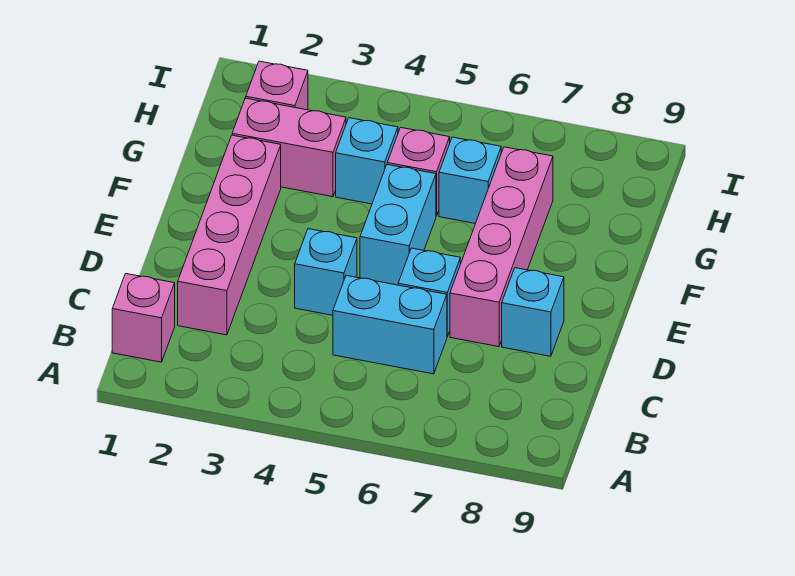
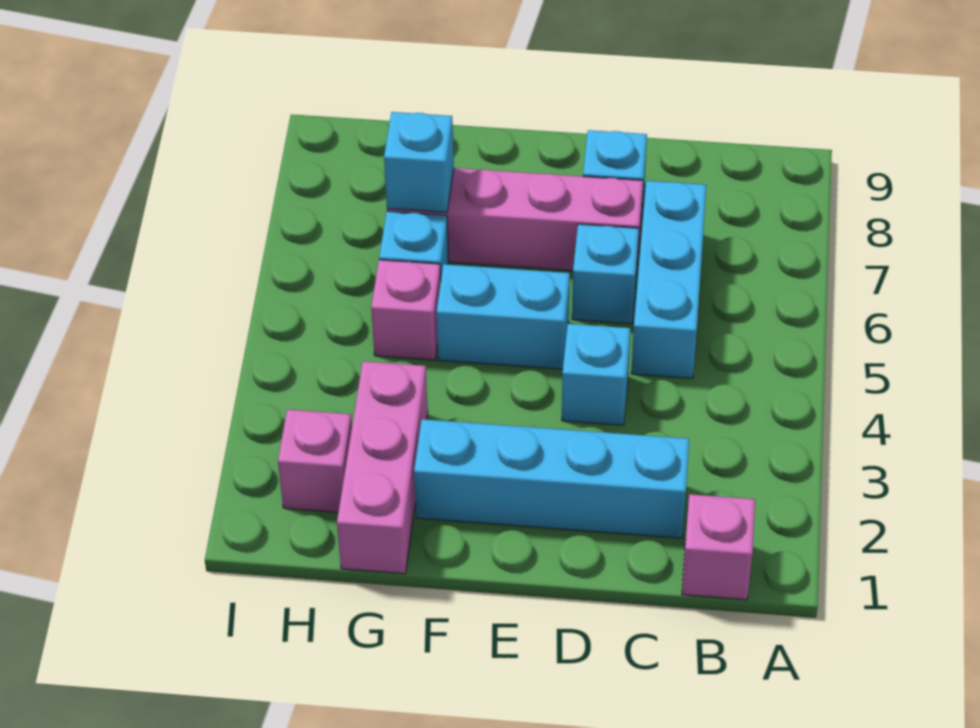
pink brick C2:F2 level 1 -> cyan brick C2:F2 level 1
cyan brick C5:C6 level 1 -> cyan brick C5:C7 level 1
pink brick G2:G3 level 1 -> pink brick G1:G3 level 1
cyan brick G4 level 1 -> cyan brick G7 level 2

